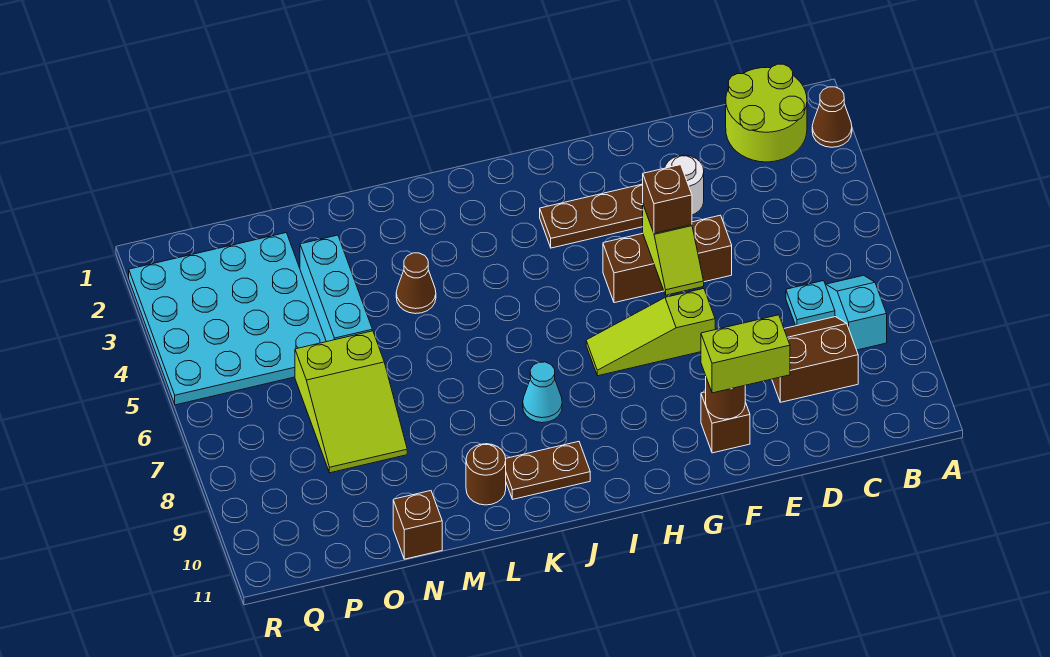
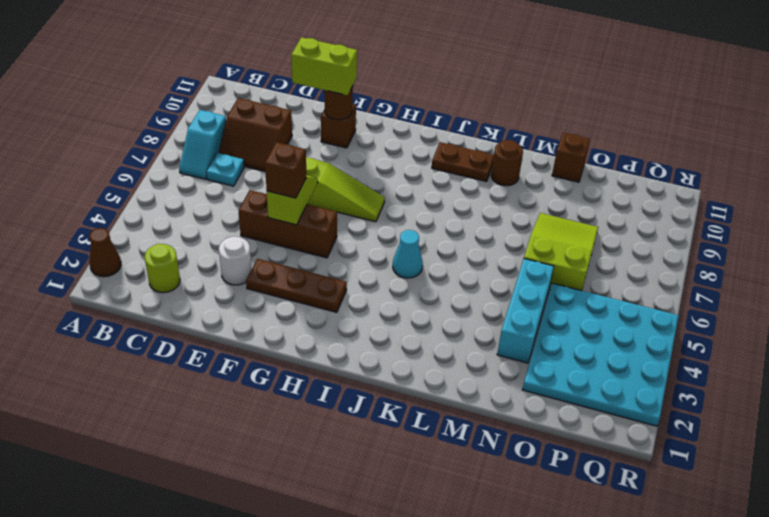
lime round brick B1:C2 level 1 -> lime round brick C2 level 1
cyan cone J8 level 1 -> cyan cone J5 level 1
brown cone L4 level 1 -> none

